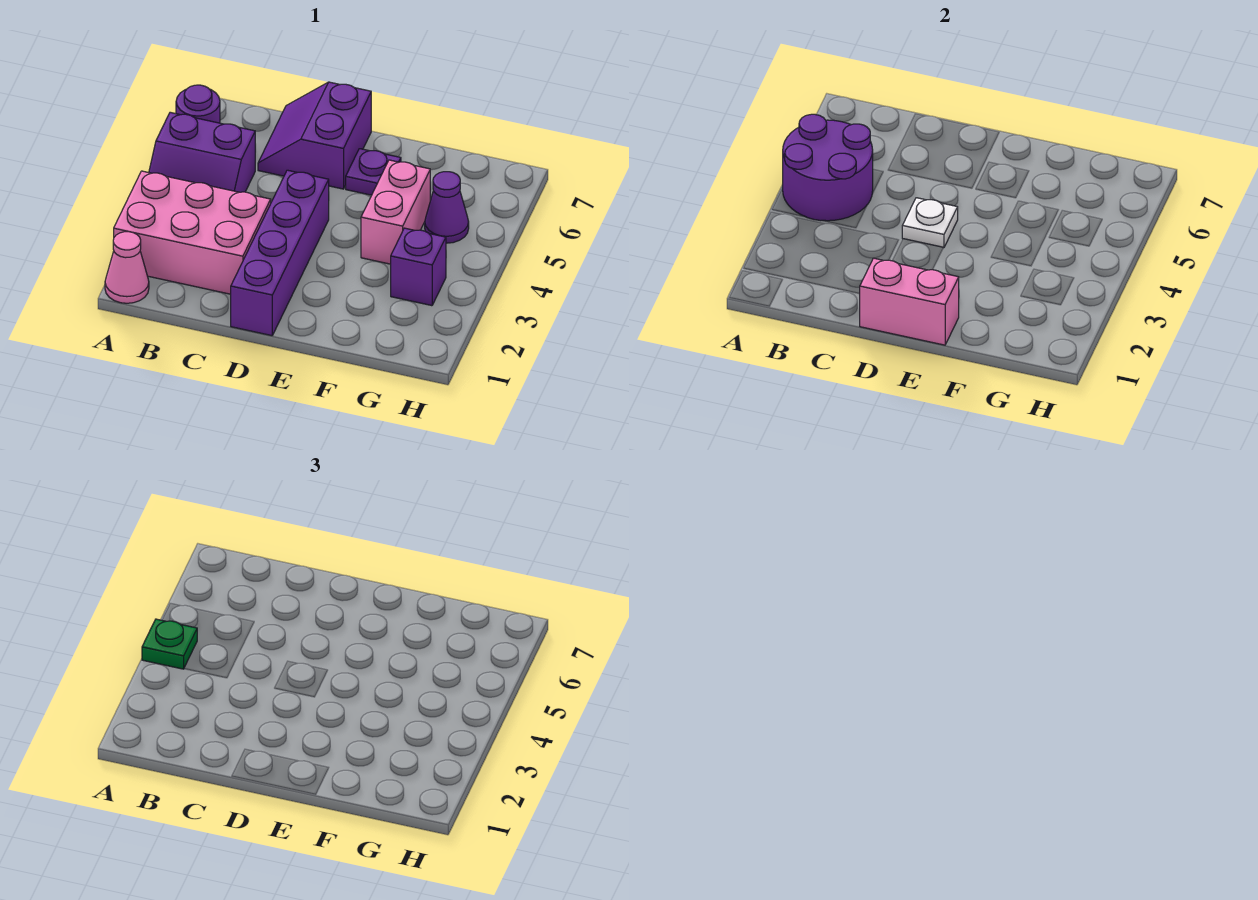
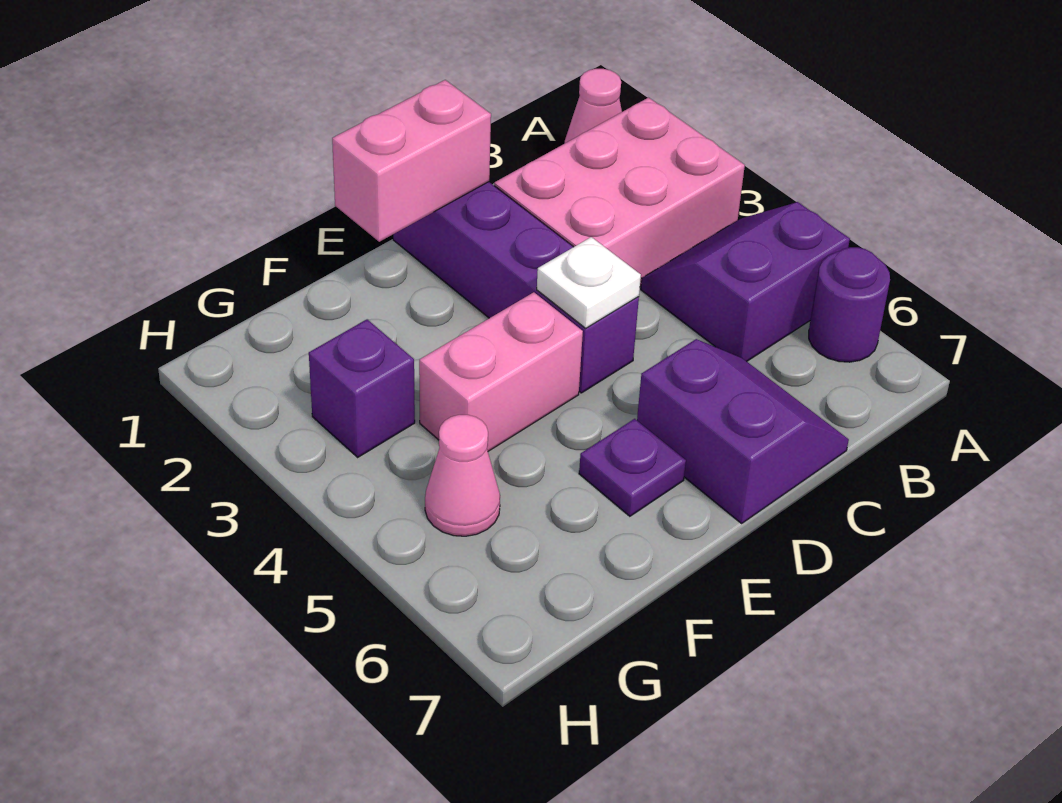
purple round brick A4:B5 level 2 -> none
green plate A4 level 3 -> none
pink brick F4:F5 level 1 -> pink brick E4:F4 level 1
purple cone G5 level 1 -> pink cone G5 level 1

